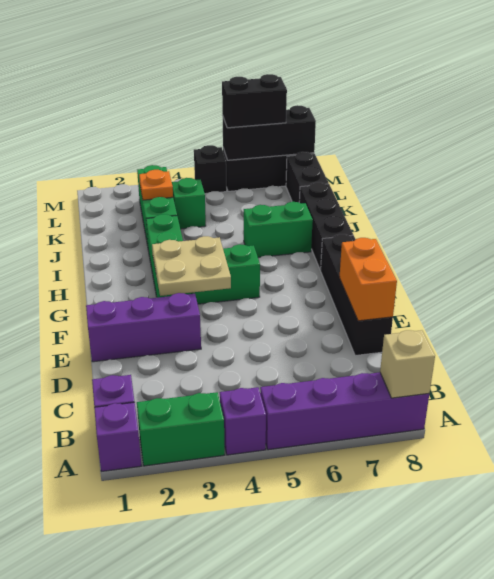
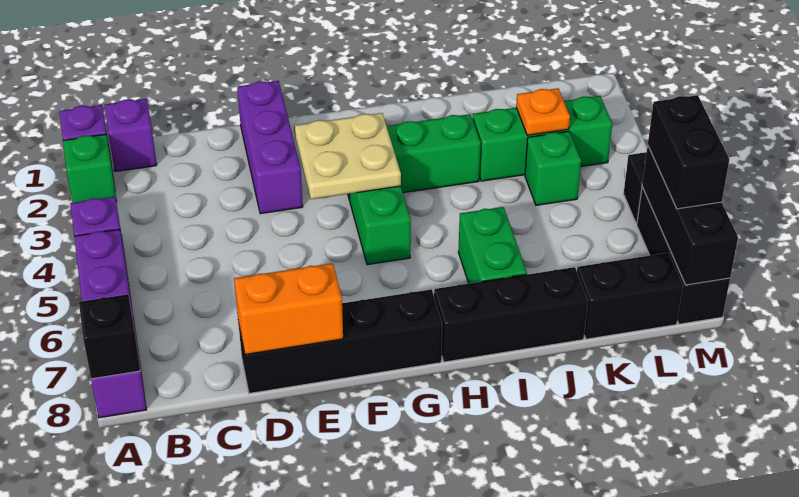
green brick A2:A3 level 1 -> green brick A2 level 1
tan brick A8 level 2 -> black brick A8 level 2

